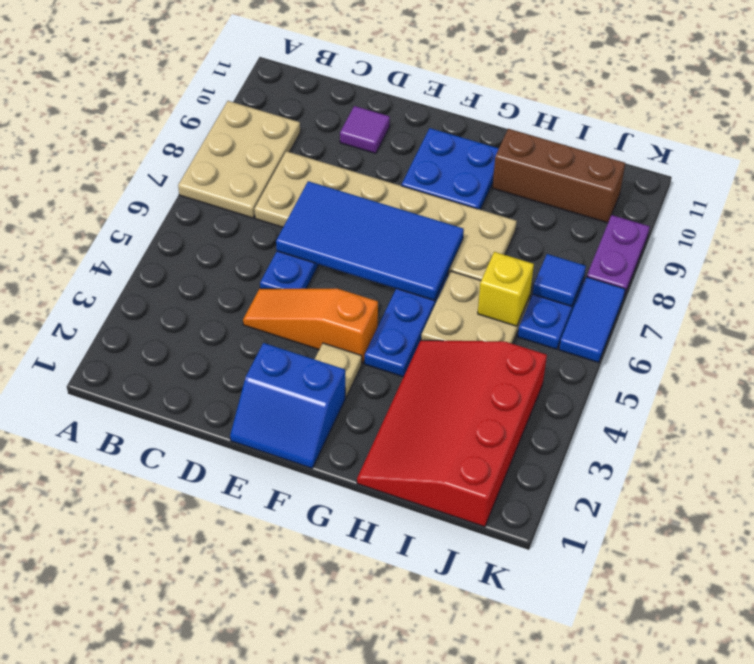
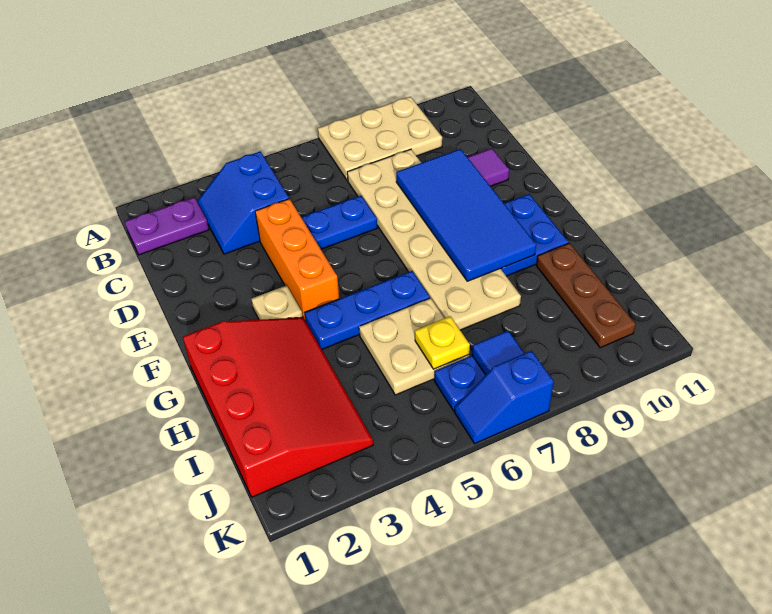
orange slope D4:F4 level 1 top F -> orange brick D4:F4 level 1
blue tile D6:G7 level 2 -> blue tile D8:G9 level 2
blue slope E1:F2 level 1 top 2 -> blue slope B3:C4 level 1 top 4
red slope H1:J4 level 1 top J -> red slope G1:J3 level 1 top 1
brown brick H10:J10 level 1 -> brown plate H10:J10 level 1
yellow brick I6 level 2 -> yellow plate I6 level 2
blue tile K6:K7 level 1 -> blue slope K6:K7 level 1 top 7
purple plate K8:K9 level 1 -> purple plate B1:B2 level 1

